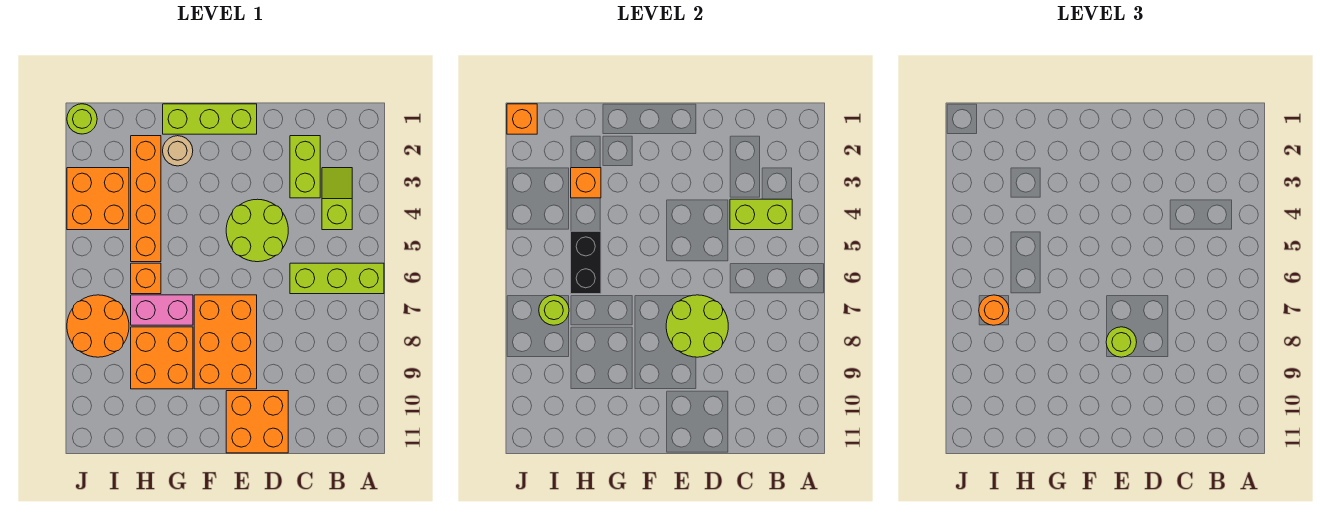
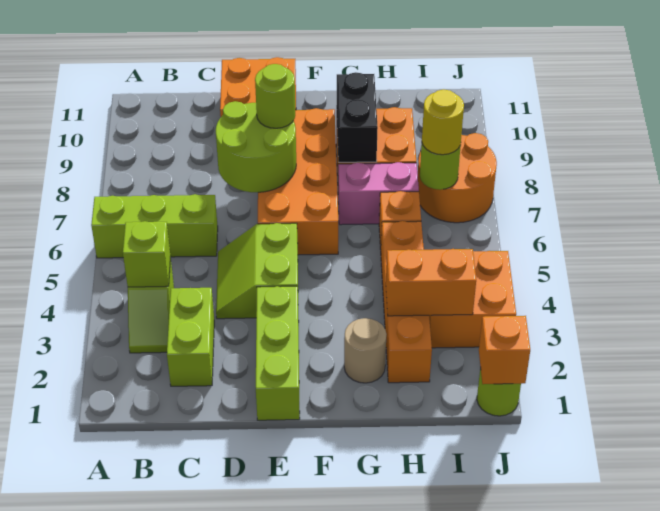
lime brick B4:C4 level 2 -> lime brick B4 level 2
lime round brick D4:E5 level 1 -> lime slope D4:E5 level 1 top E
lime brick E1:G1 level 1 -> lime brick E1:E3 level 1
orange brick E7:F9 level 1 -> orange brick E6:F9 level 1
orange brick H3 level 2 -> orange brick H3:I3 level 2
black brick H5:H6 level 2 -> black brick G8:G9 level 2
orange round brick I7 level 3 -> yellow round brick I7 level 3

